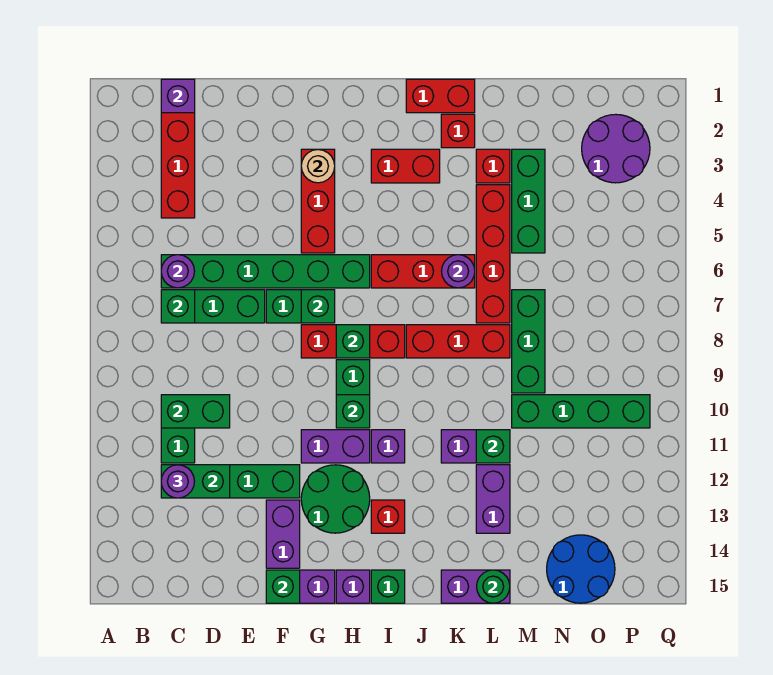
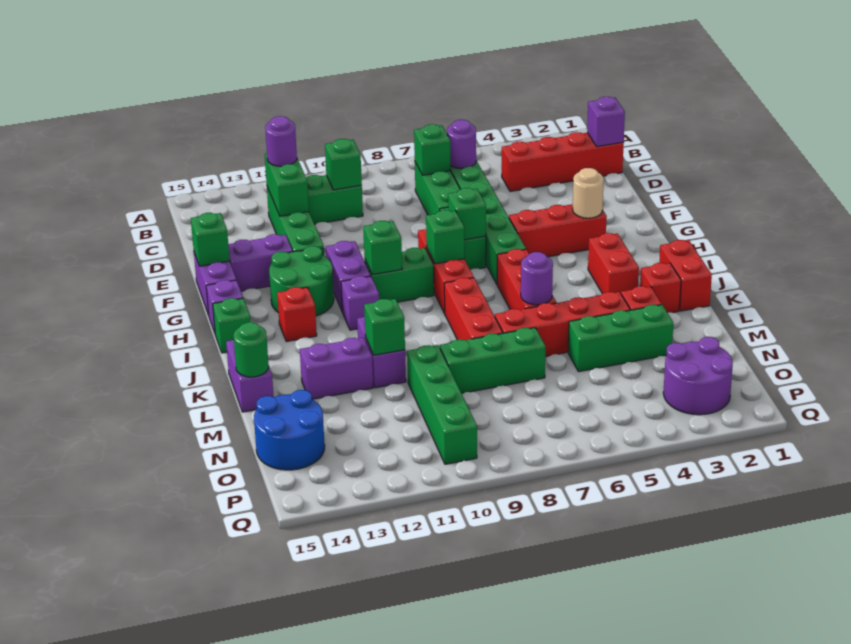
green brick C10:D10 level 2 -> green brick C10 level 2

